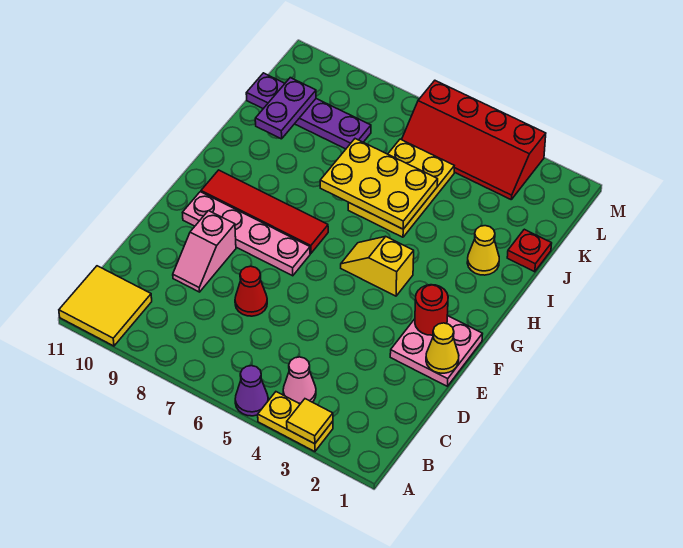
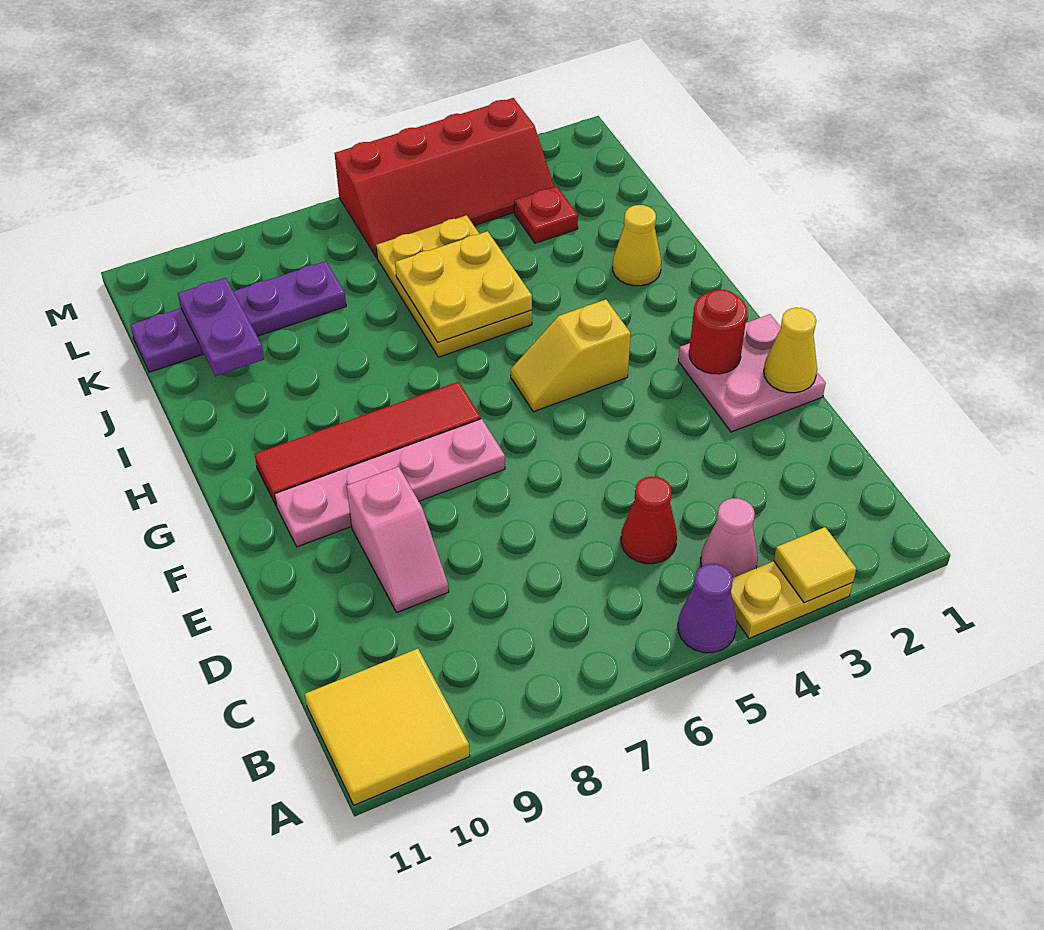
red cone D7 level 1 -> red cone C5 level 1
yellow plate I5:J7 level 2 -> yellow plate I5:J6 level 2
red plate J1 level 1 -> red plate K3 level 1

